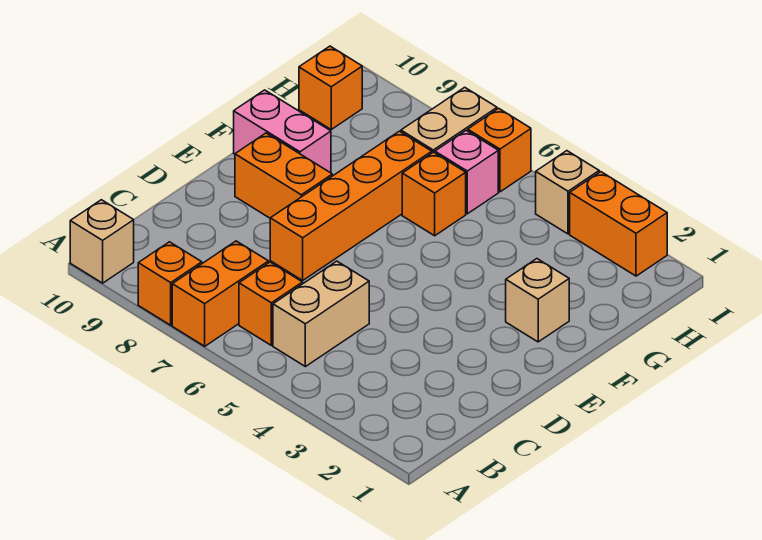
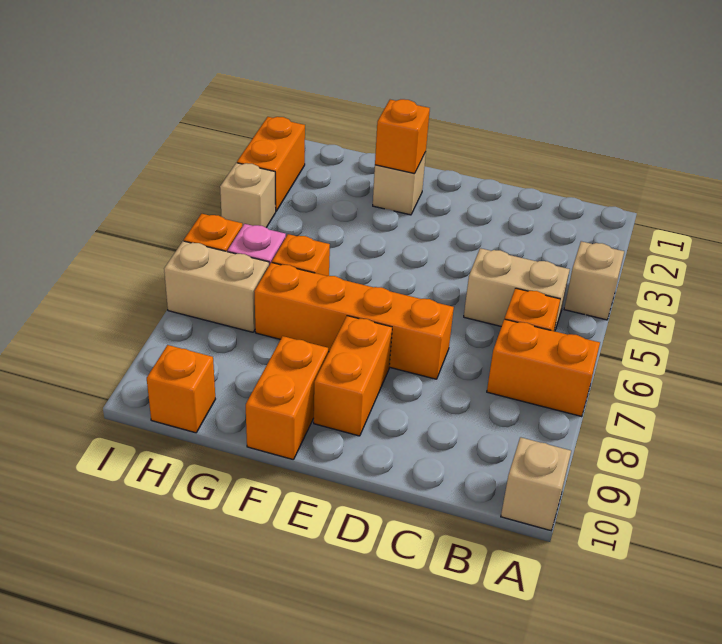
none -> tan brick A4 level 1
orange brick A8 level 1 -> orange brick F2 level 2
pink brick F9:F10 level 1 -> orange brick F9:F10 level 1

